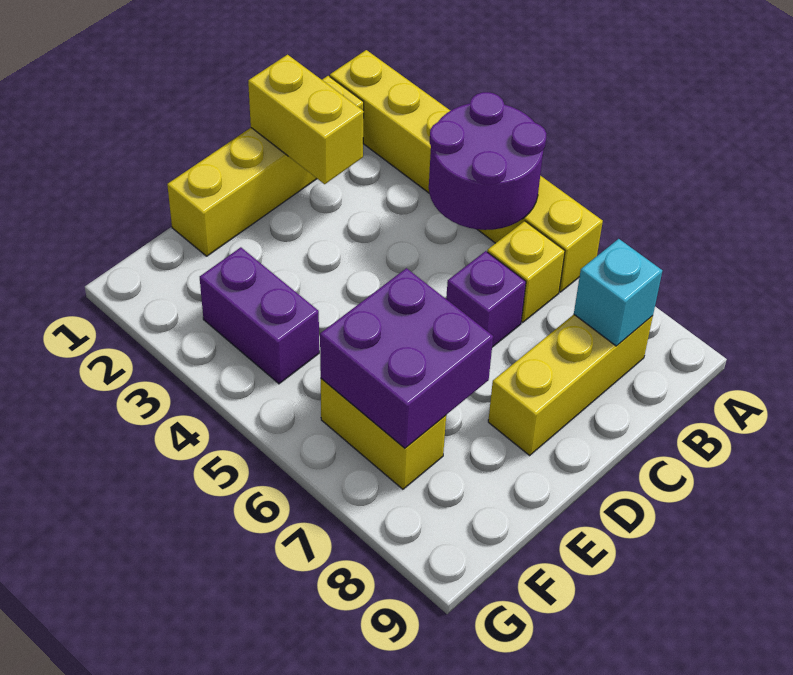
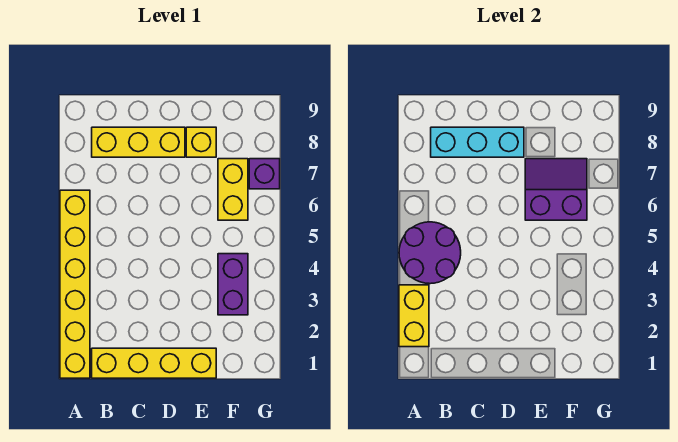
yellow brick B6 level 1 -> yellow brick E8 level 1
cyan brick B8 level 2 -> cyan brick B8:D8 level 2
yellow brick C1:C2 level 2 -> yellow brick A2:A3 level 2
purple brick C6 level 1 -> purple brick G7 level 1
purple brick E6:F7 level 2 -> purple slope E6:F7 level 2 top 6

